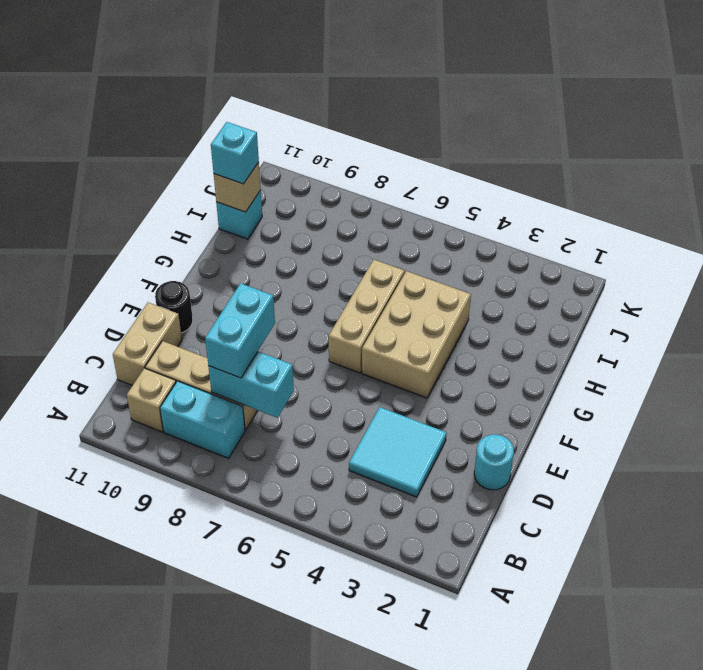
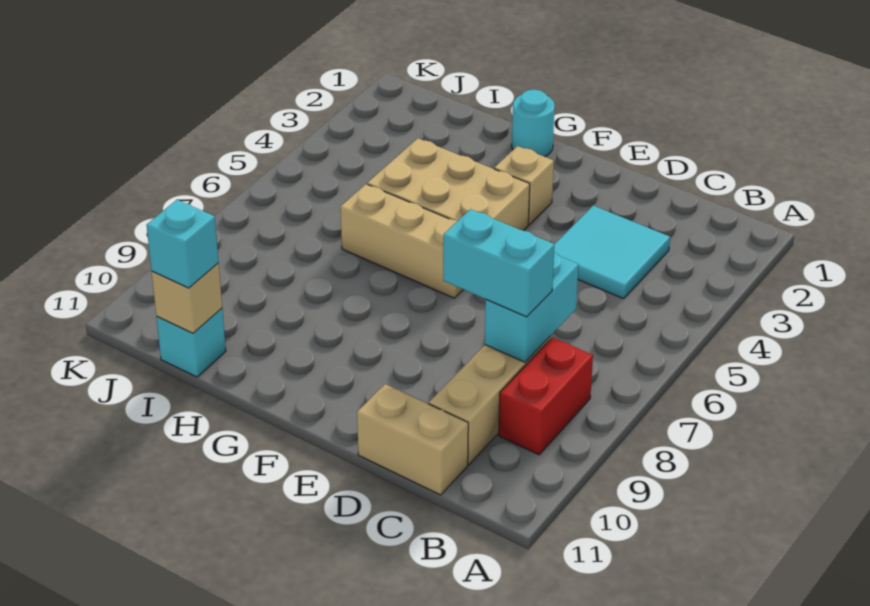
cyan brick B8:B9 level 1 -> red brick B8:B9 level 1
tan brick B10 level 1 -> tan brick F3 level 1
cyan round brick D1 level 1 -> cyan round brick G1 level 1
black round brick E11 level 1 -> none

